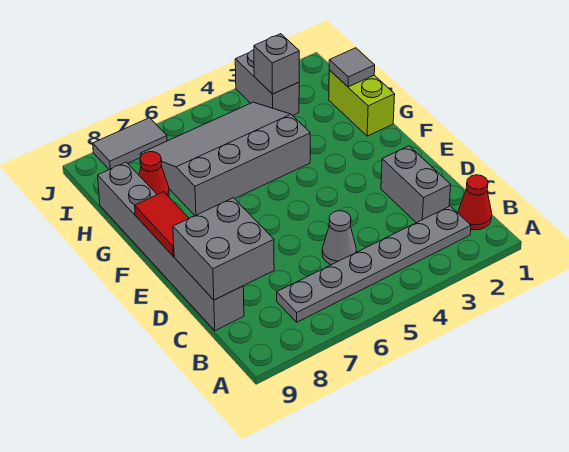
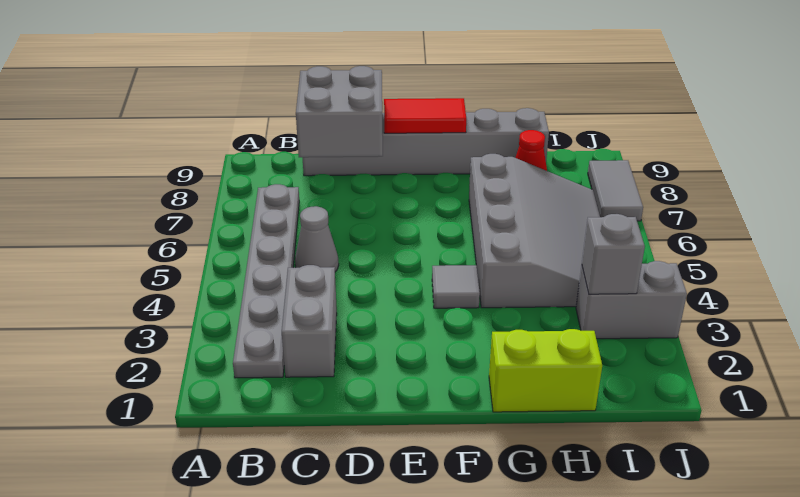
red cone B1 level 1 -> none
grey brick C2:D2 level 1 -> grey brick C2:C3 level 1
grey tile H1 level 2 -> grey tile F4 level 1

